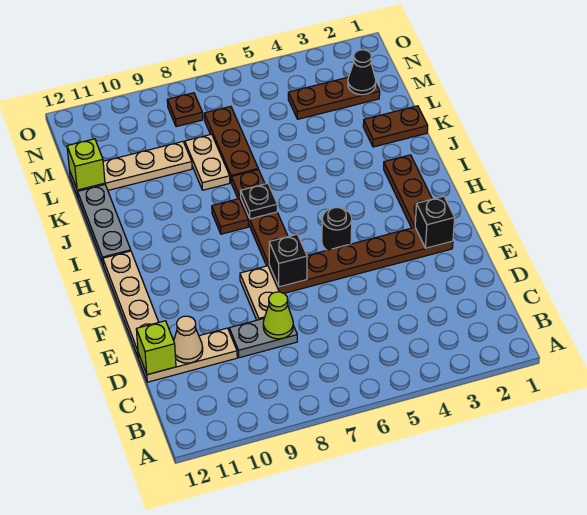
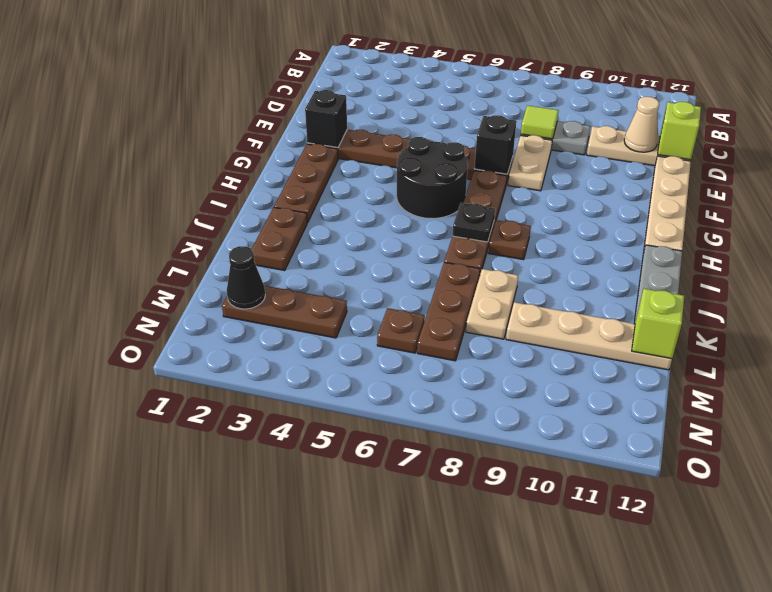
lime cone D8 level 2 -> lime tile D8 level 2
black round brick G5 level 1 -> black round brick G5:H6 level 1
brown plate K1:K2 level 1 -> brown plate J2:K2 level 1
brown plate N8 level 1 -> brown plate M6 level 1

